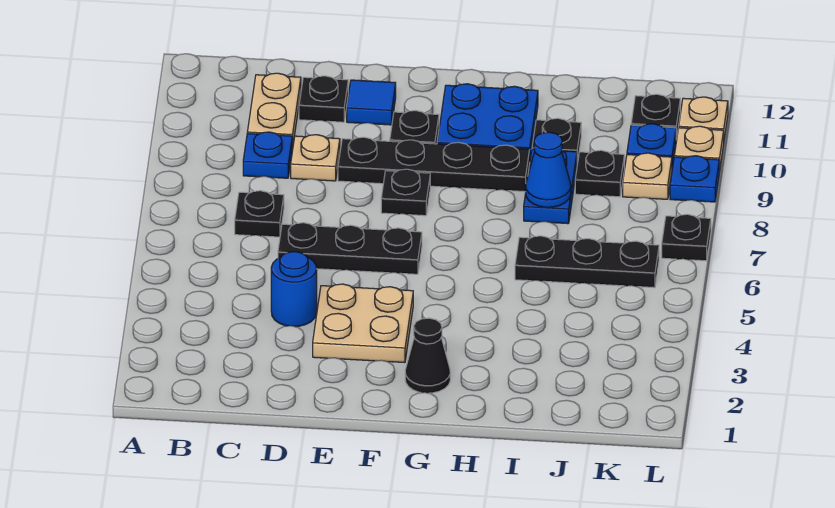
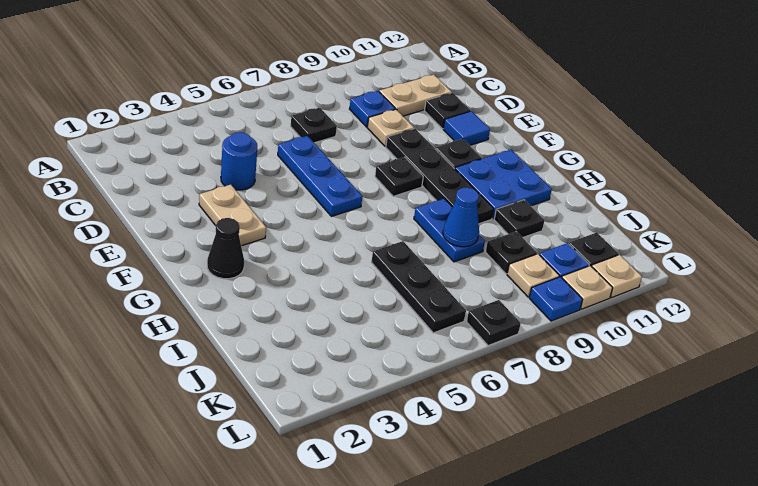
black plate D6:F6 level 1 -> blue plate D6:F6 level 1
tan plate E3:F4 level 1 -> tan plate E3:F3 level 1
blue plate I8:I9 level 1 -> blue plate H8:I8 level 1

